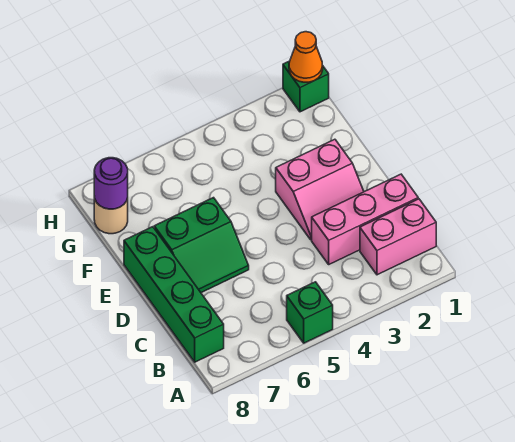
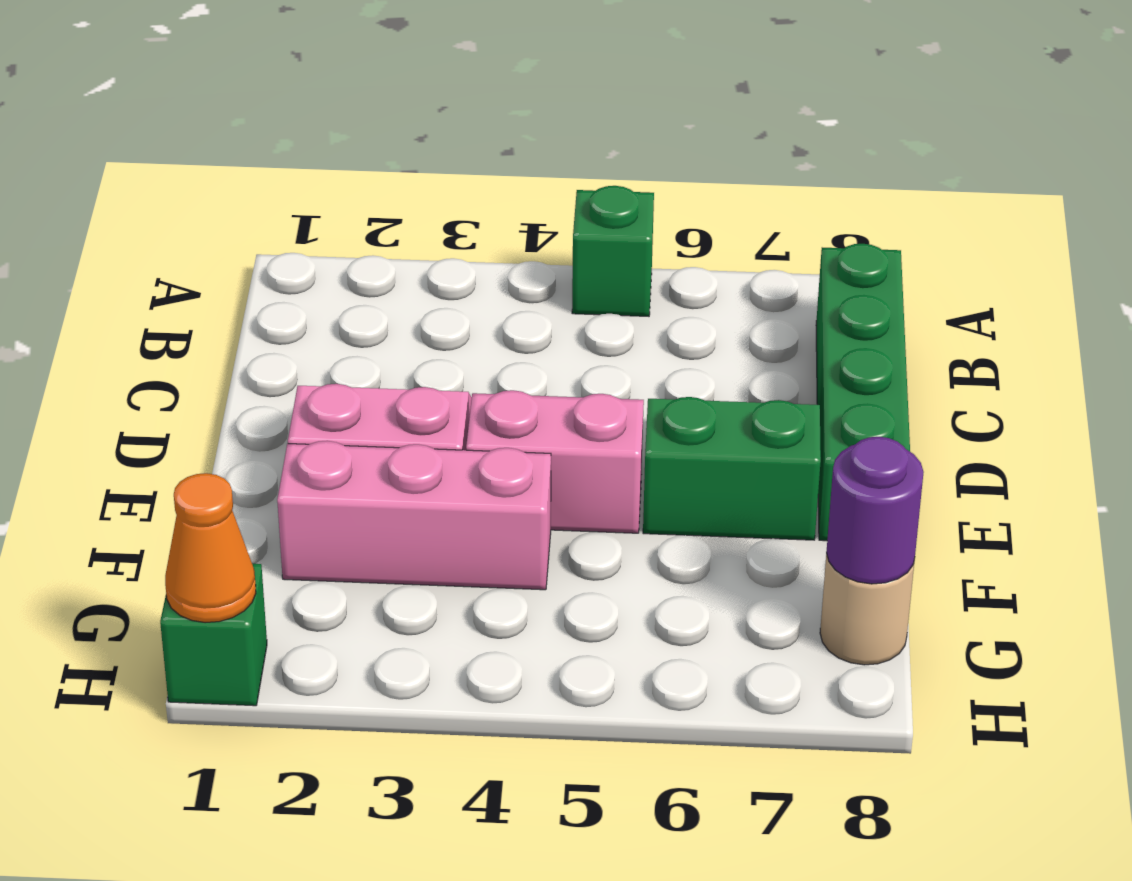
pink brick B1:B2 level 1 -> pink brick E4:E5 level 1
pink brick C1:C3 level 1 -> pink brick F2:F4 level 1

